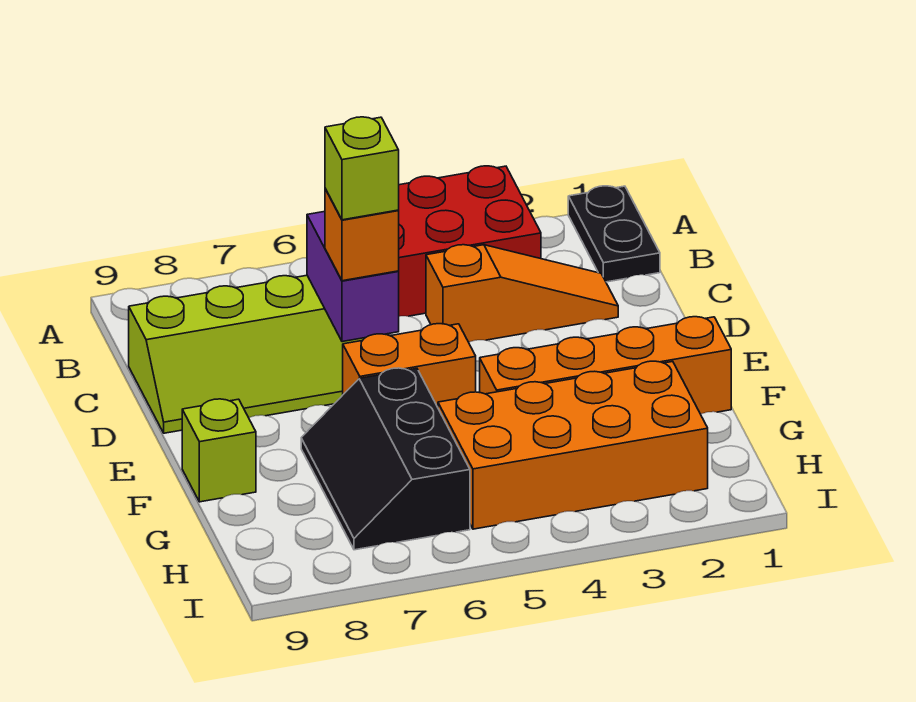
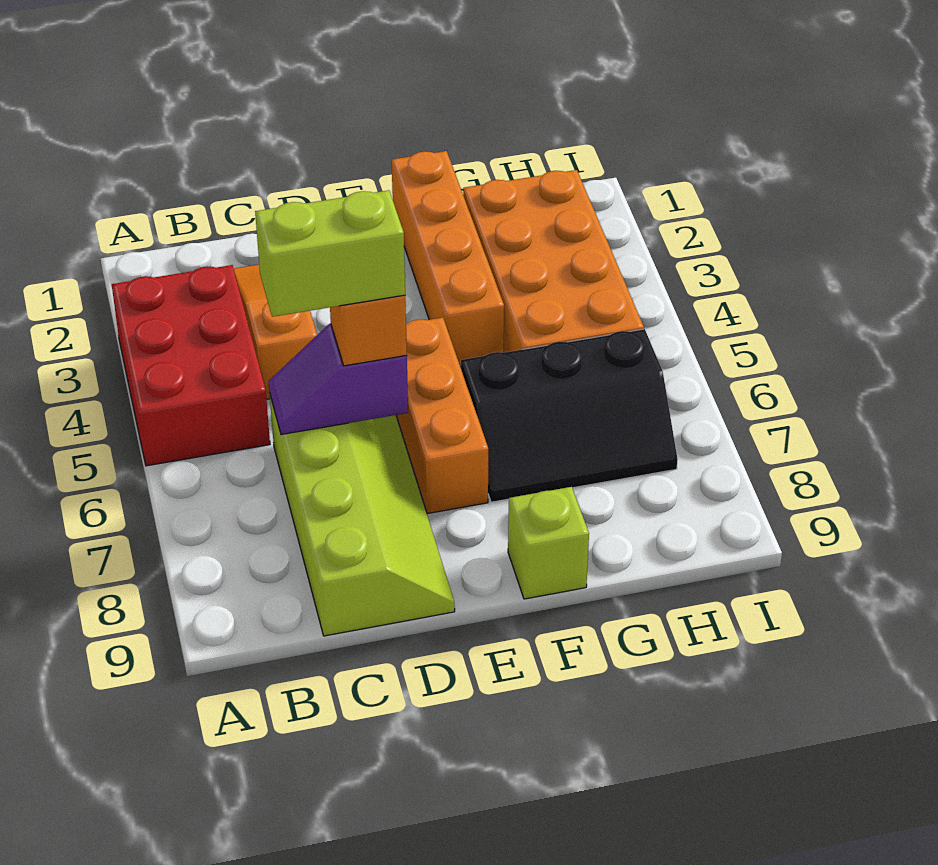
black plate A1:B1 level 1 -> none
purple brick C6:D6 level 2 -> purple slope C6:D6 level 2 top D
lime brick D6 level 4 -> lime brick C6:D6 level 4
orange brick E5:E6 level 1 -> orange brick E5:E7 level 1

